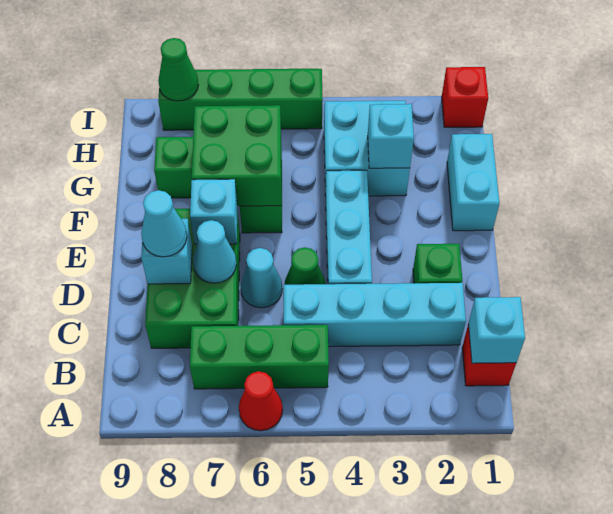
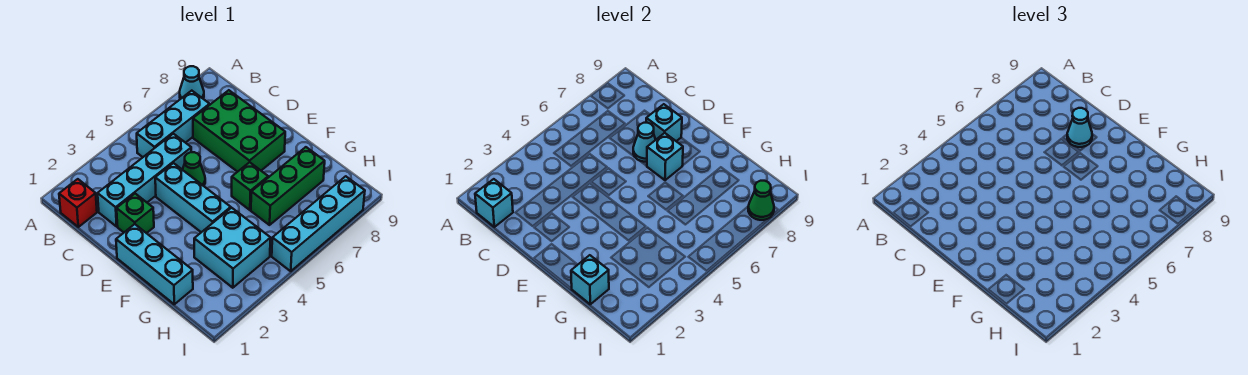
red cone A6 level 1 -> none
green brick B5:B7 level 1 -> cyan brick B5:B7 level 1
cyan cone D6 level 1 -> cyan cone A8 level 1
cyan brick F1:G1 level 1 -> cyan brick E1:G1 level 1
green brick F6:G7 level 2 -> none
cyan brick G3 level 2 -> cyan brick G1 level 2
red brick I1 level 1 -> none
green brick I5:I8 level 1 -> cyan brick I5:I8 level 1

